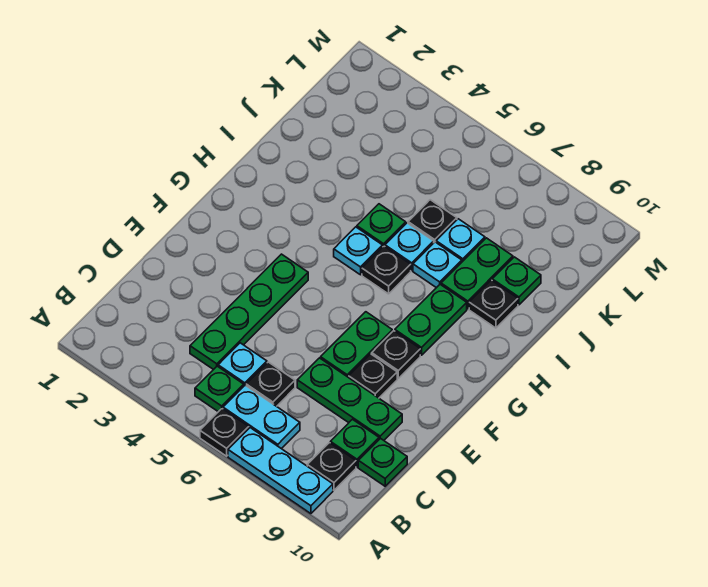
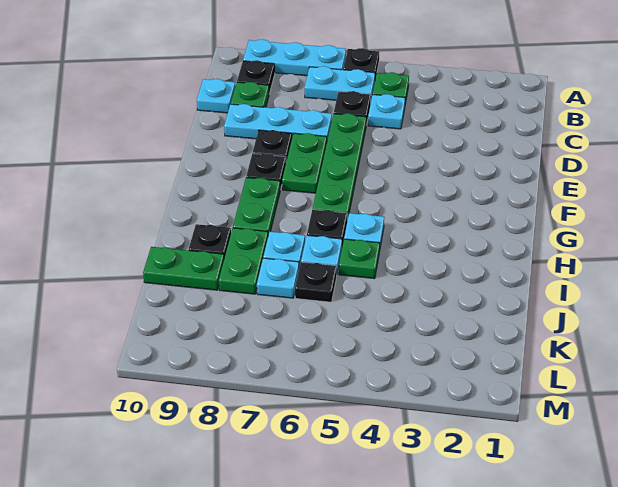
green plate C4:F4 level 1 -> green plate D6:G6 level 1
green plate C10 level 1 -> cyan plate C10 level 1
green plate D7:D9 level 1 -> cyan plate D7:D9 level 1
green plate J9 level 1 -> green plate J9:J10 level 1

